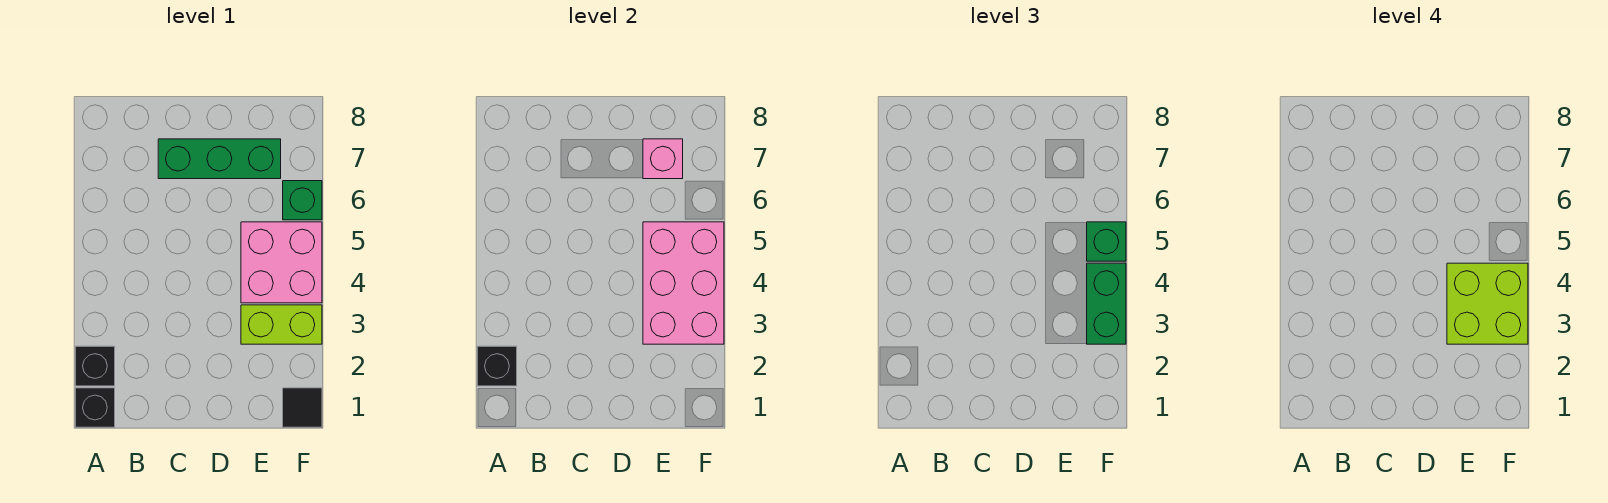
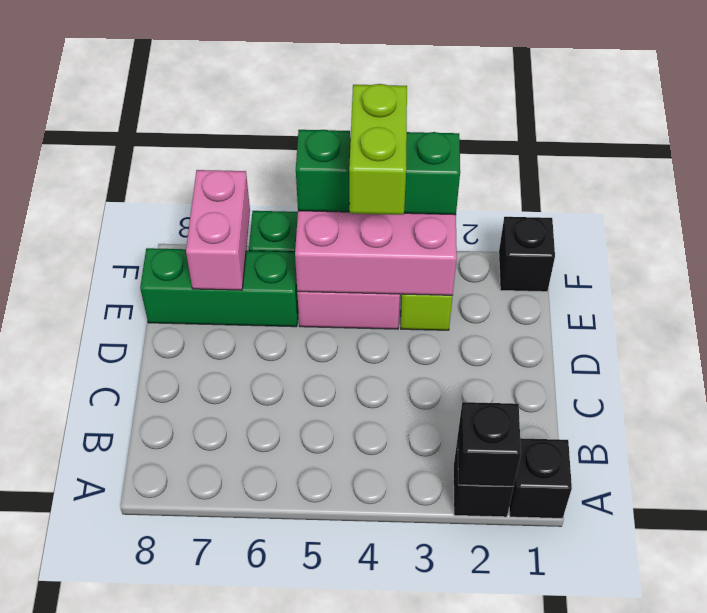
green brick C7:E7 level 1 -> green brick E6:E8 level 1
lime brick E3:F4 level 4 -> lime brick E4:F4 level 4
pink brick E7 level 2 -> pink brick E7:F7 level 2
black tile F1 level 1 -> black brick F1 level 1

